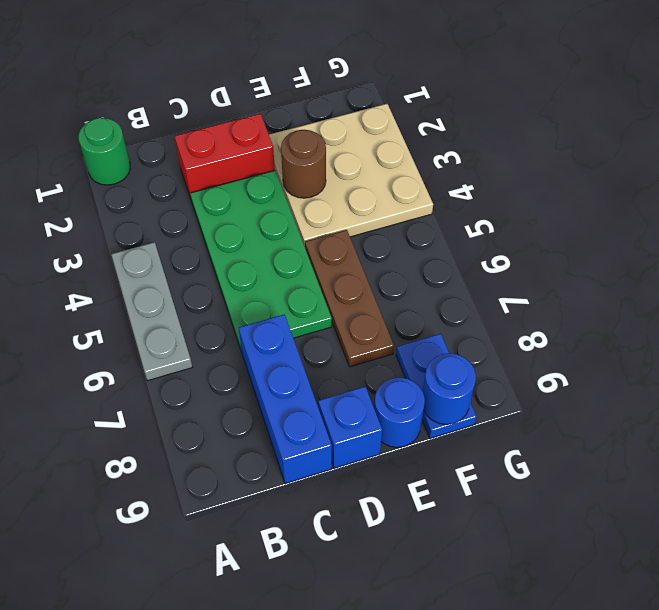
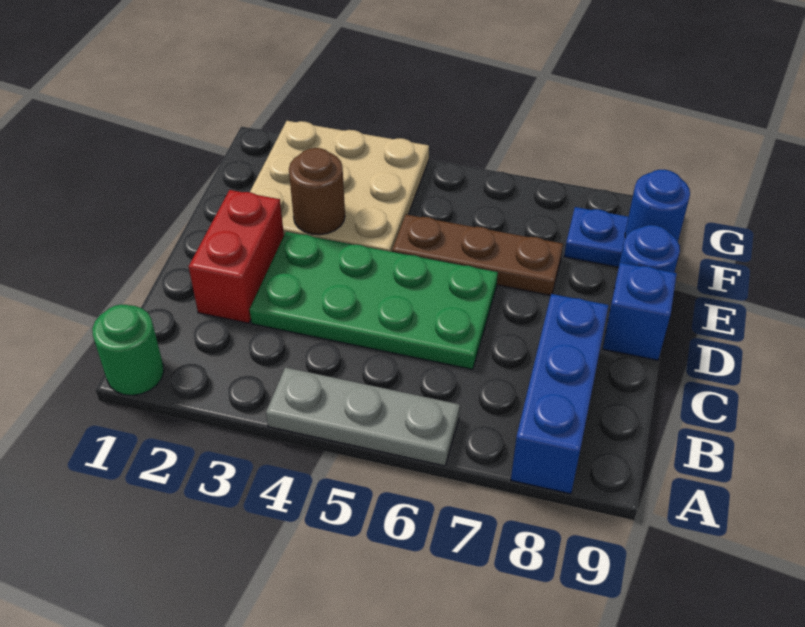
blue brick C7:C9 level 1 -> blue brick A8:C8 level 1

